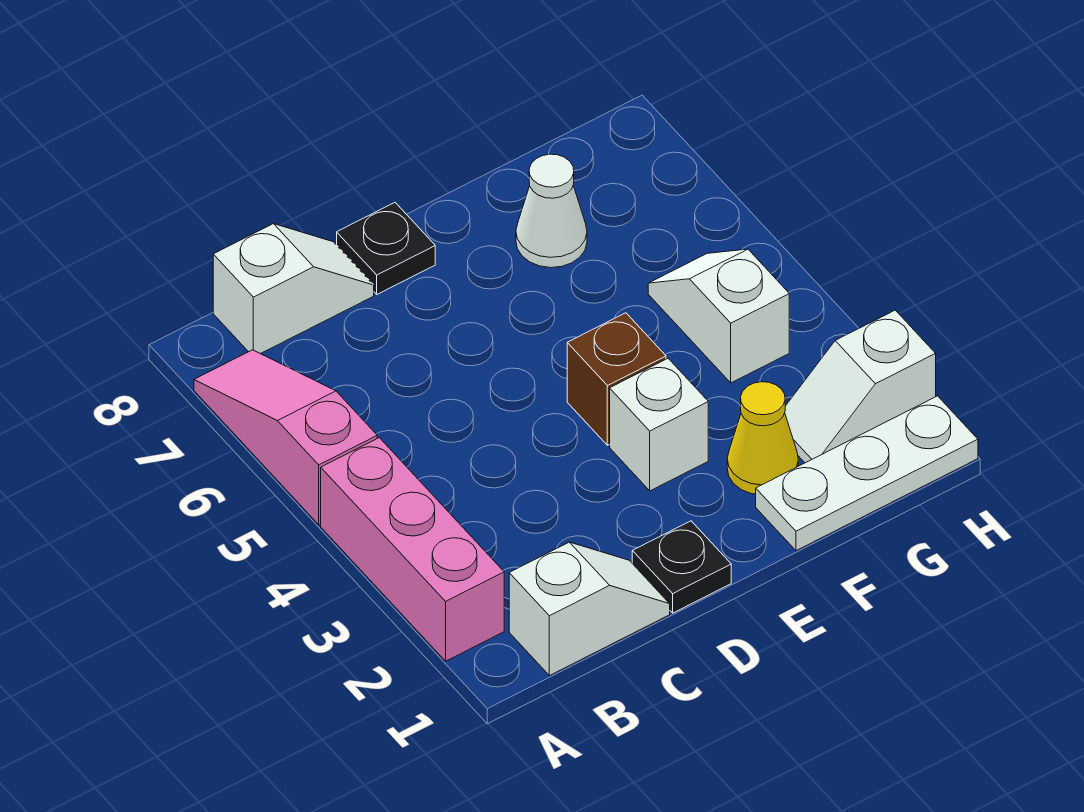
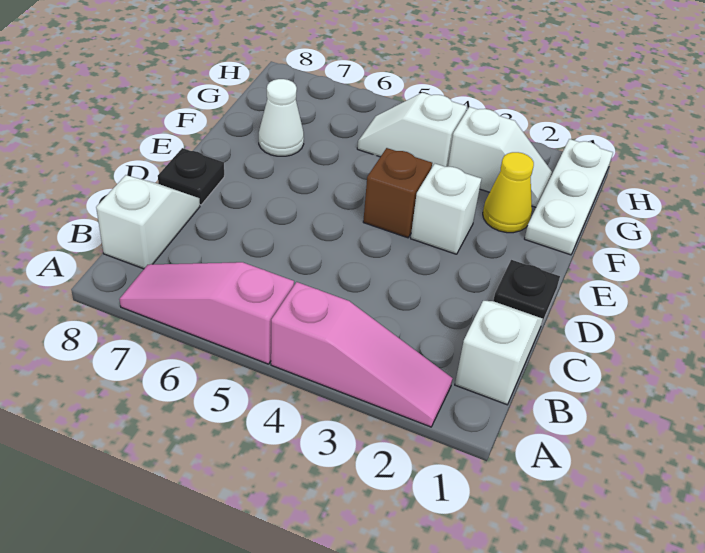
pink brick A2:A4 level 1 -> pink slope A2:A4 level 1 top 4
white slope G2:H2 level 1 top H -> white slope G2:G3 level 1 top 3

